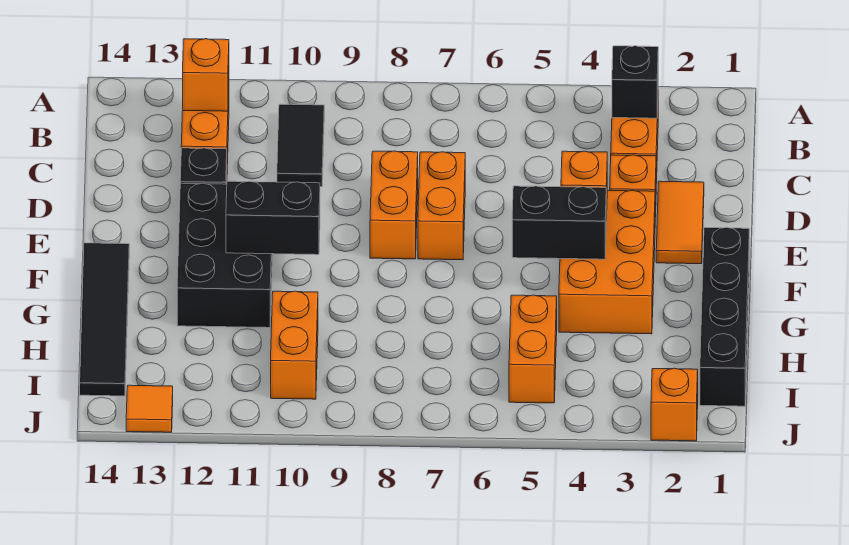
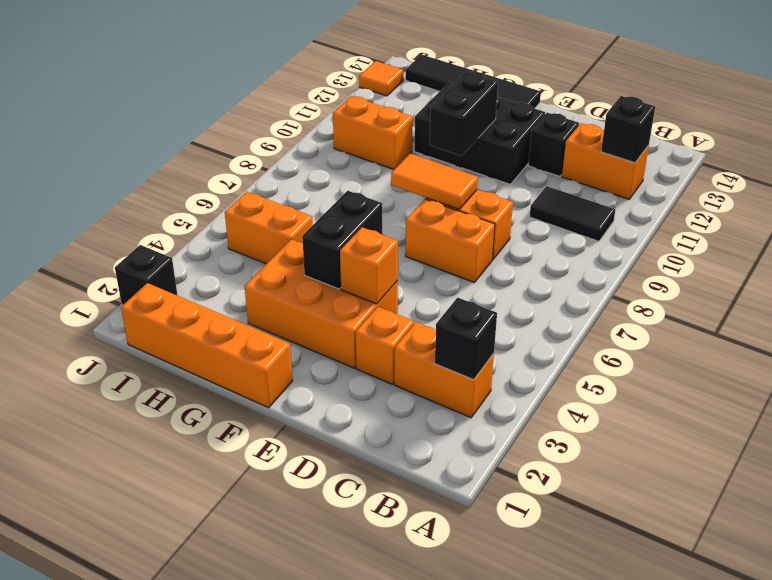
orange brick B12 level 2 -> black brick B12 level 2
orange tile D2:E2 level 1 -> orange tile E8:F8 level 2
black brick F1:I1 level 1 -> orange brick F1:I1 level 1
orange brick J2 level 1 -> black brick J2 level 1

